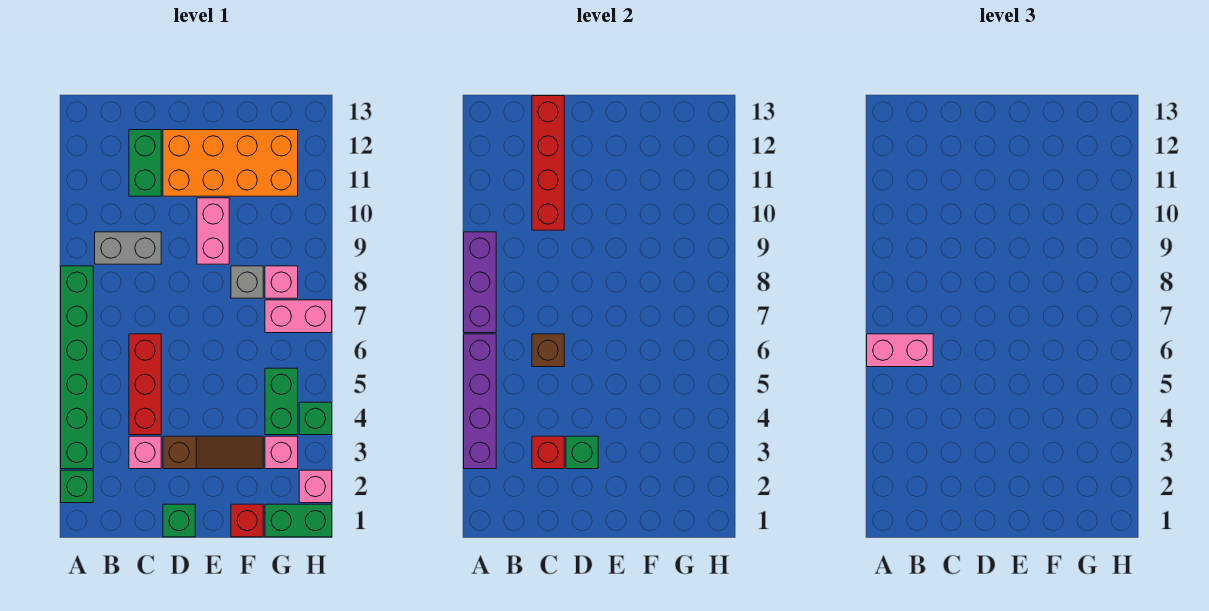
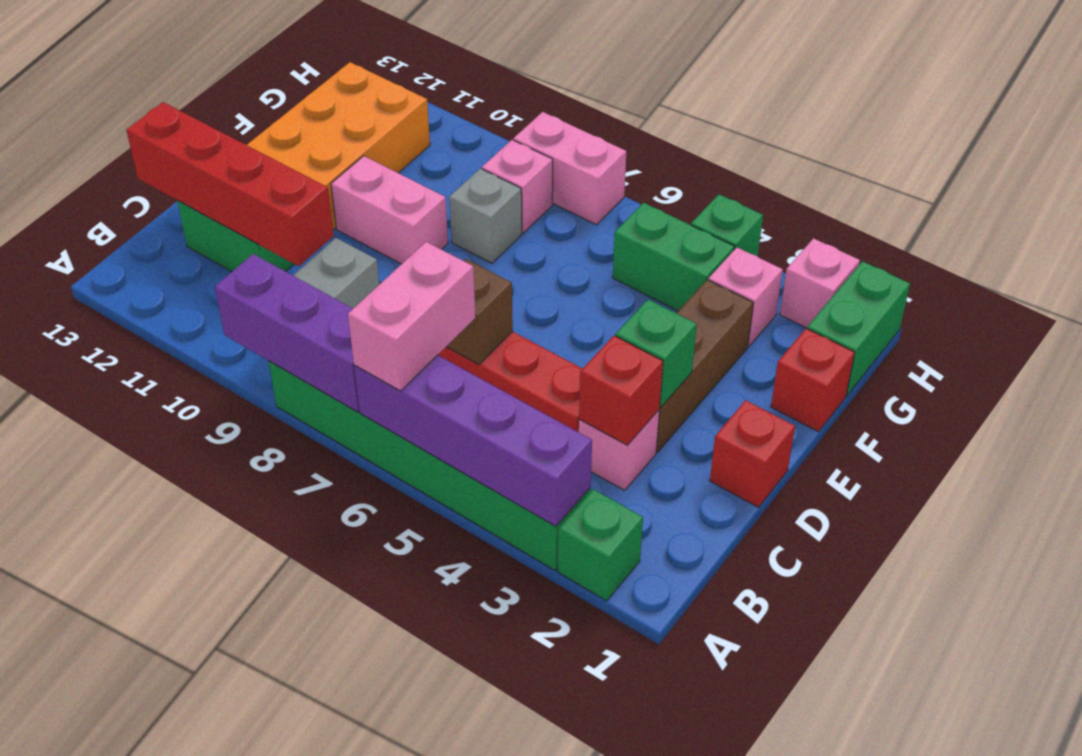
green brick D1 level 1 -> red brick D1 level 1
brown slope D3:F3 level 1 top D -> brown brick D3:F3 level 1
pink brick G7:H7 level 1 -> pink brick H7:H8 level 1

